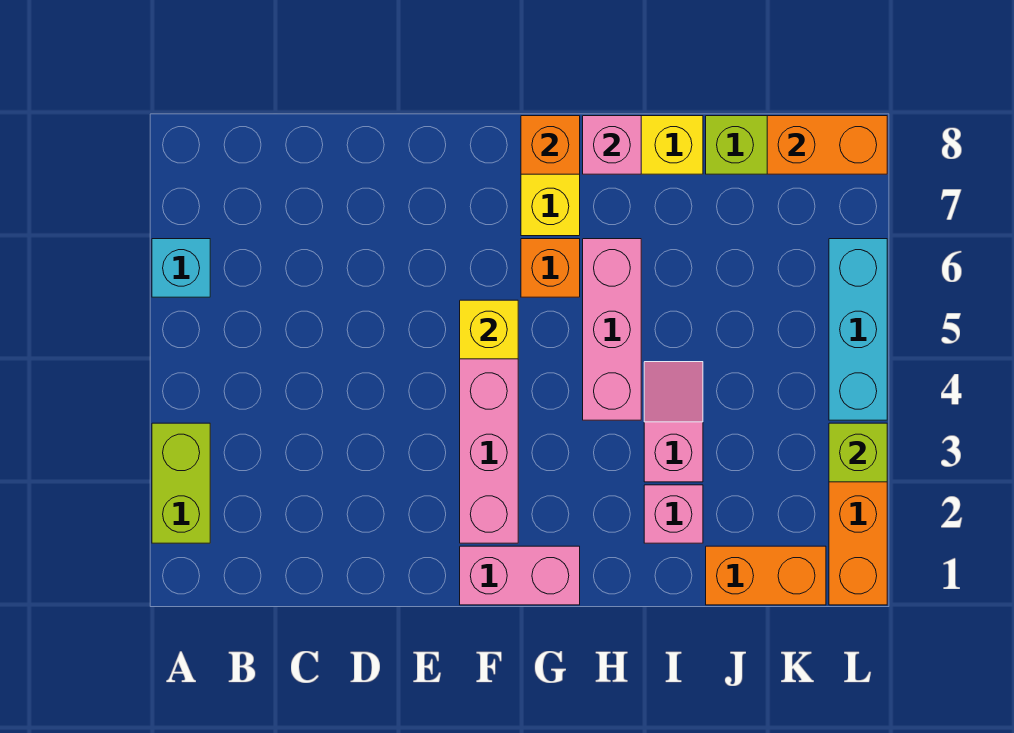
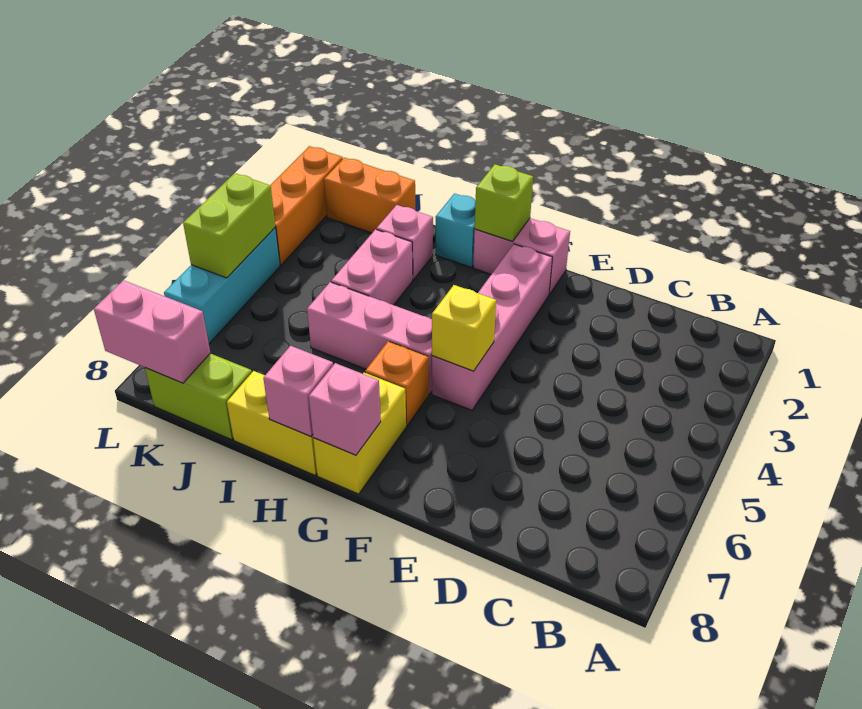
lime brick A2:A3 level 1 -> lime brick L4:L5 level 2
cyan brick A6 level 1 -> cyan brick H1 level 1
orange brick G8 level 2 -> pink brick G8 level 2
pink brick H4:H6 level 1 -> pink brick G5:I5 level 1
pink slope I3:I4 level 1 top 3 -> pink brick I3:I4 level 1
orange brick K8:L8 level 2 -> pink brick K8:L8 level 2
lime brick L3 level 2 -> lime brick G1 level 2

